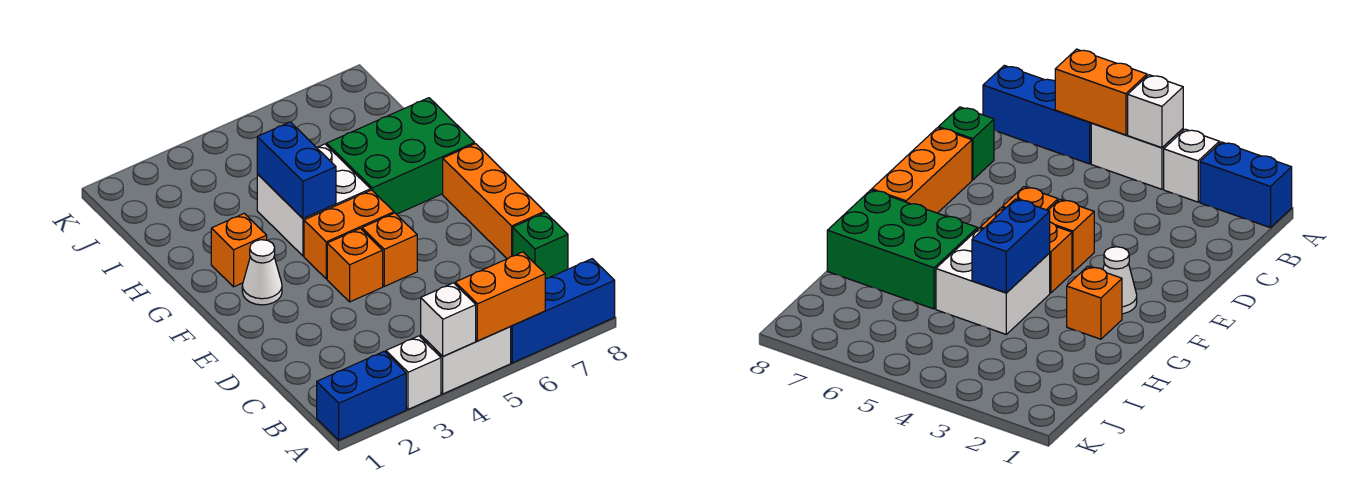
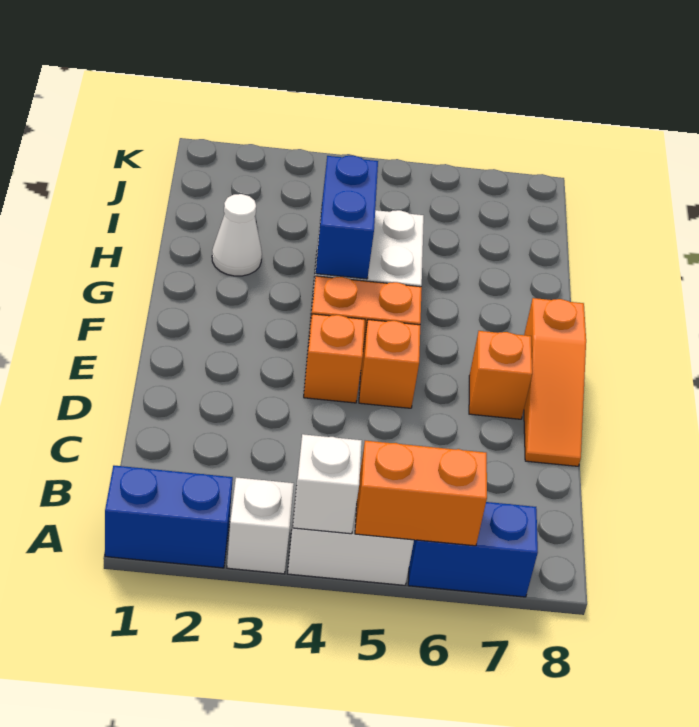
blue brick A6:A8 level 1 -> blue brick A6:A7 level 1
green brick C8 level 1 -> none
orange brick D8:F8 level 1 -> orange slope D8:F8 level 1 top F
white cone F2 level 1 -> white cone H2 level 1
orange brick G2 level 1 -> orange brick E7 level 1
green brick G6:H8 level 1 -> none

